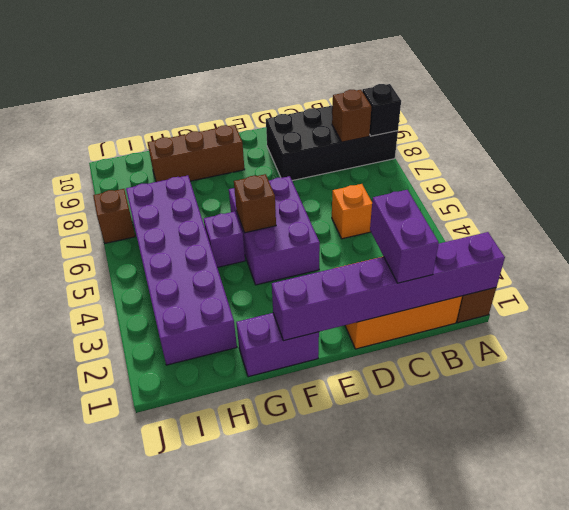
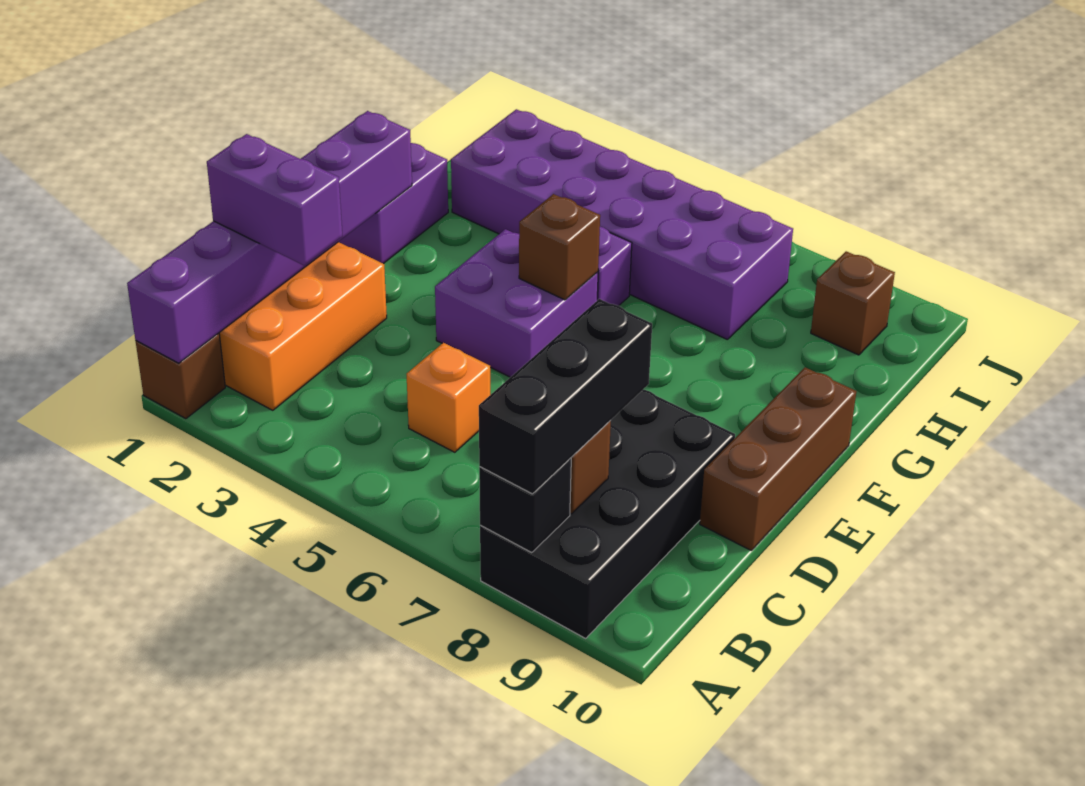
none -> black brick A8:C8 level 3
purple brick E4:F6 level 1 -> purple brick E4:F5 level 1
brown brick F9:H9 level 1 -> brown brick D10:F10 level 1
brown brick J7 level 1 -> brown brick I9 level 1

